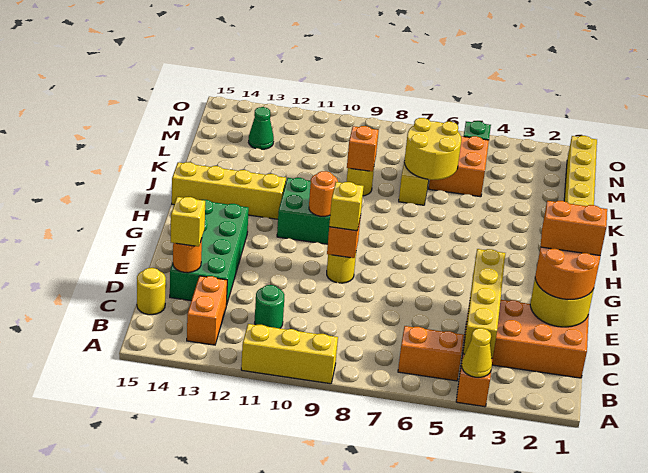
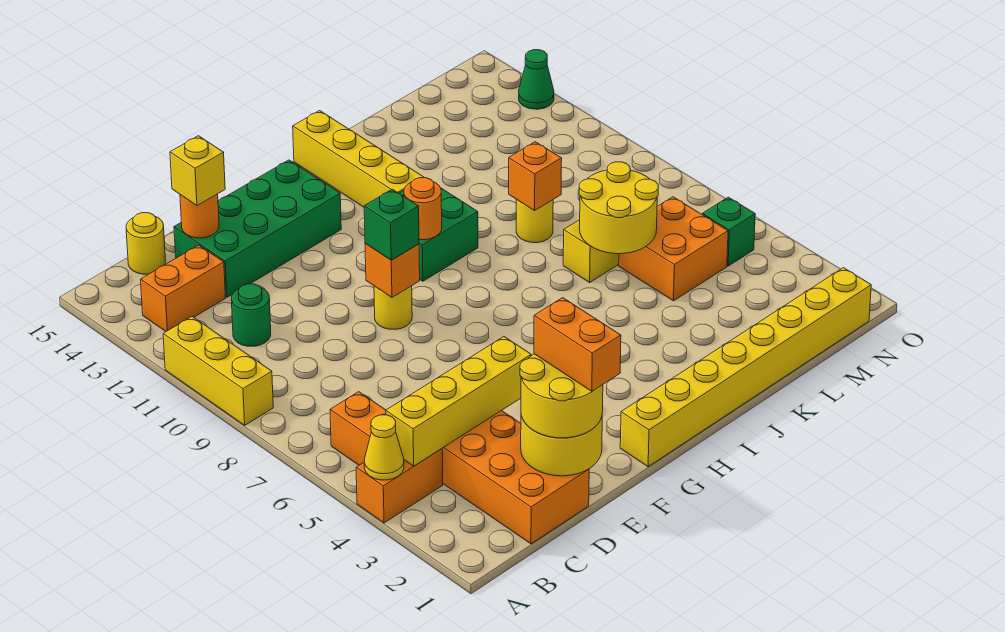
orange round brick D1:E2 level 3 -> yellow round brick D1:E2 level 3
yellow brick F9 level 3 -> green brick F9 level 3
green cone M13 level 1 -> green cone O13 level 1

